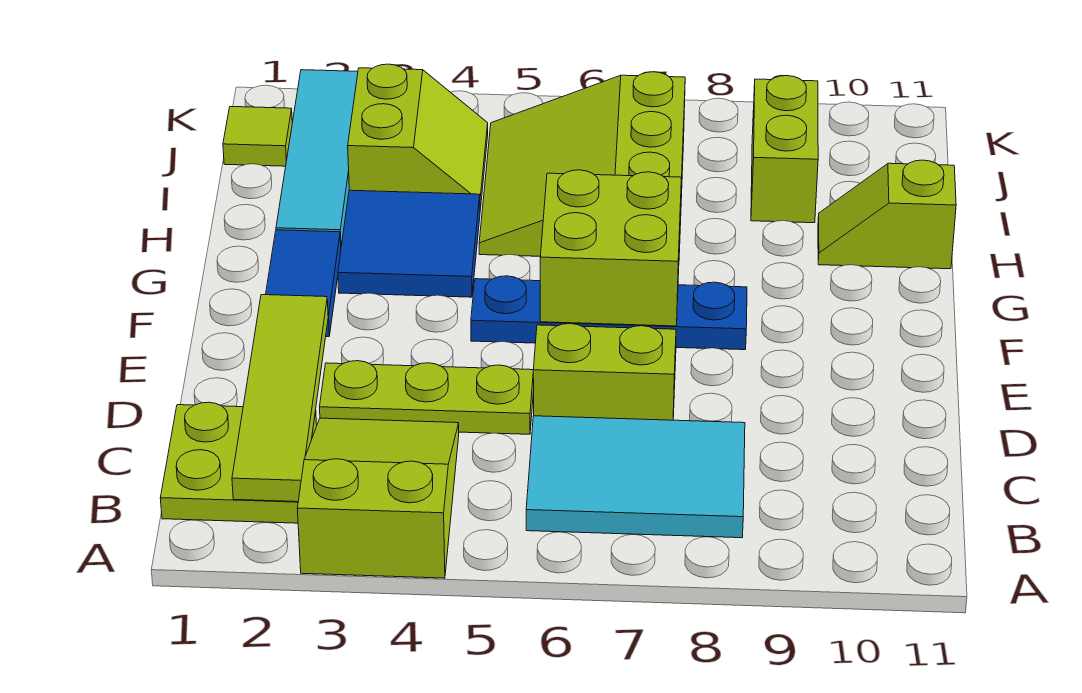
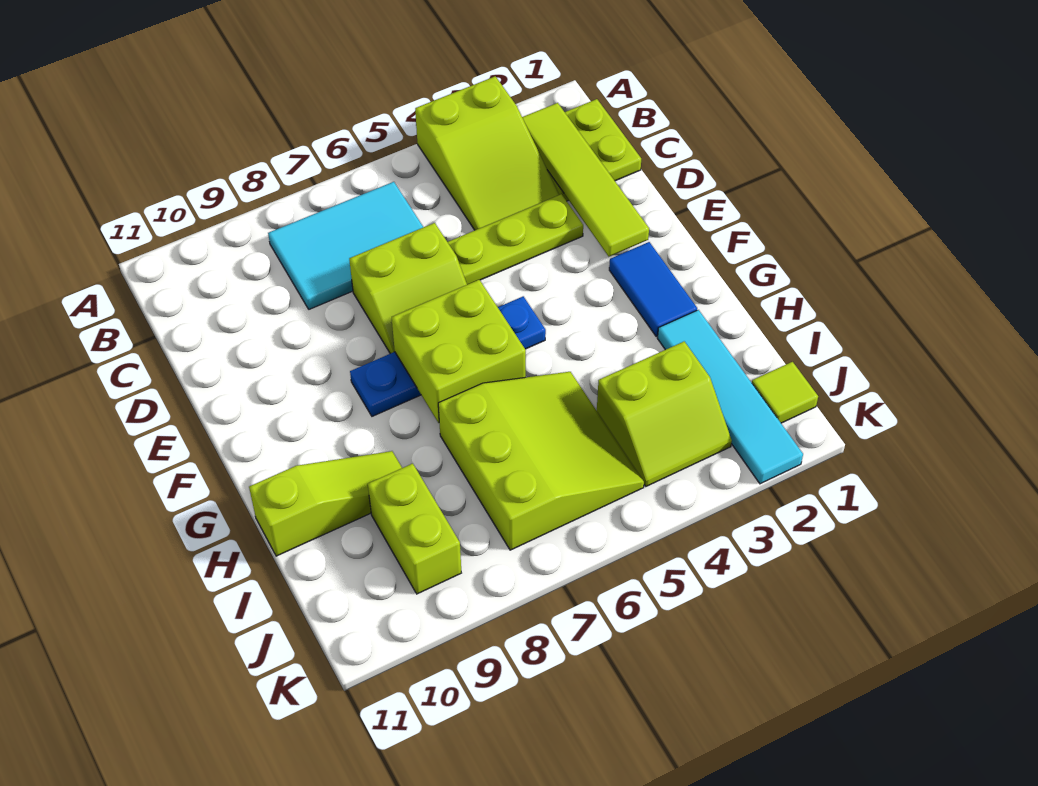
blue tile G3:H4 level 1 -> none
lime slope H10:H11 level 1 top 11 -> lime slope H9:H11 level 1 top 11
lime slope I3:J4 level 1 top 3 -> lime slope I3:J4 level 1 top I

